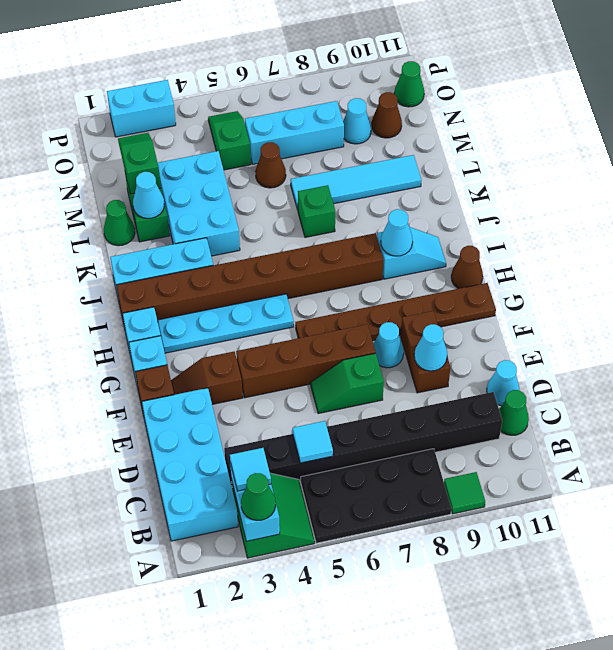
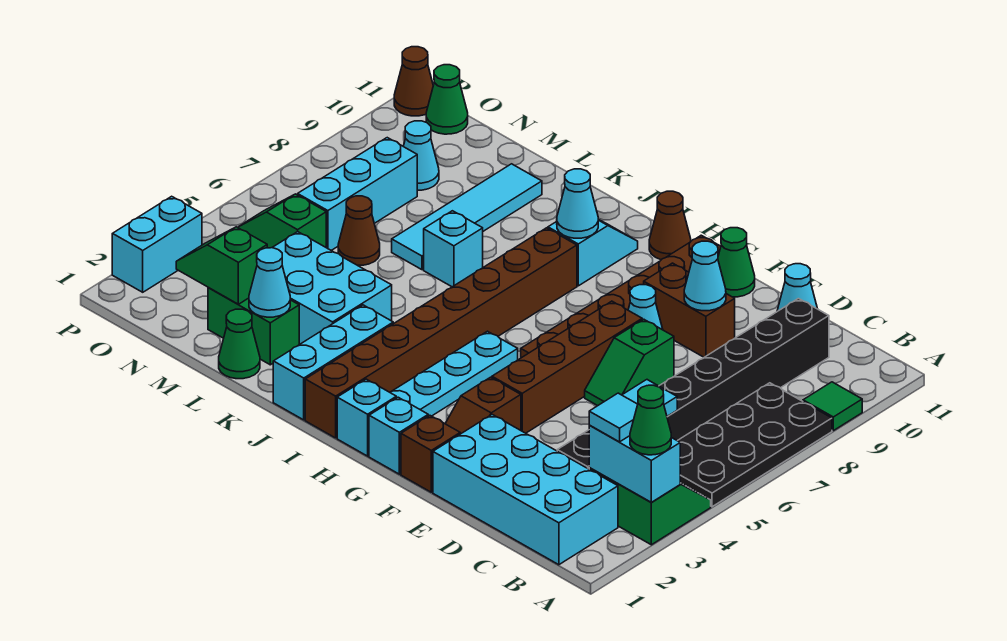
green cone C11 level 1 -> green cone F11 level 1
green brick K7 level 1 -> cyan brick K7 level 1
brown cone N10 level 1 -> brown cone P11 level 1

